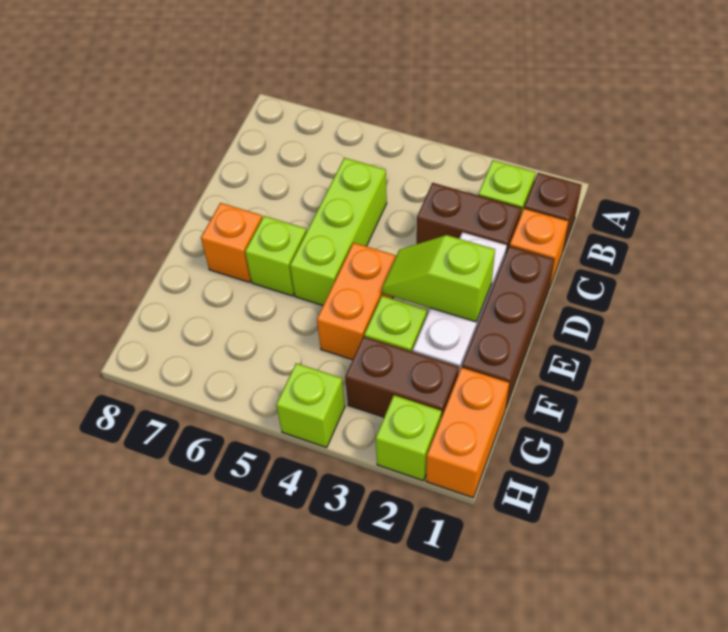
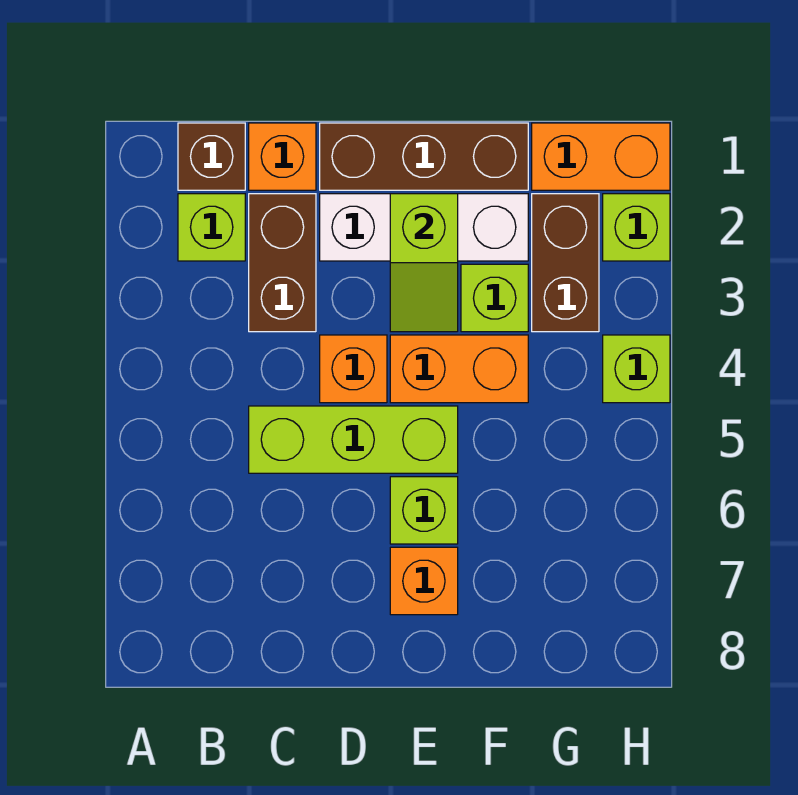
none -> orange brick D4 level 1

